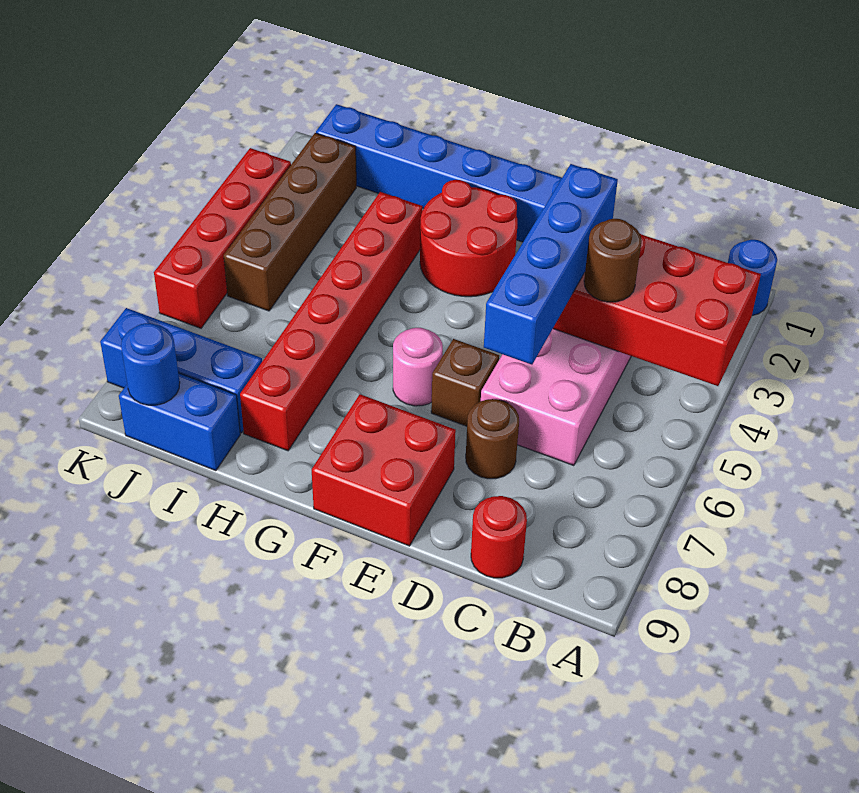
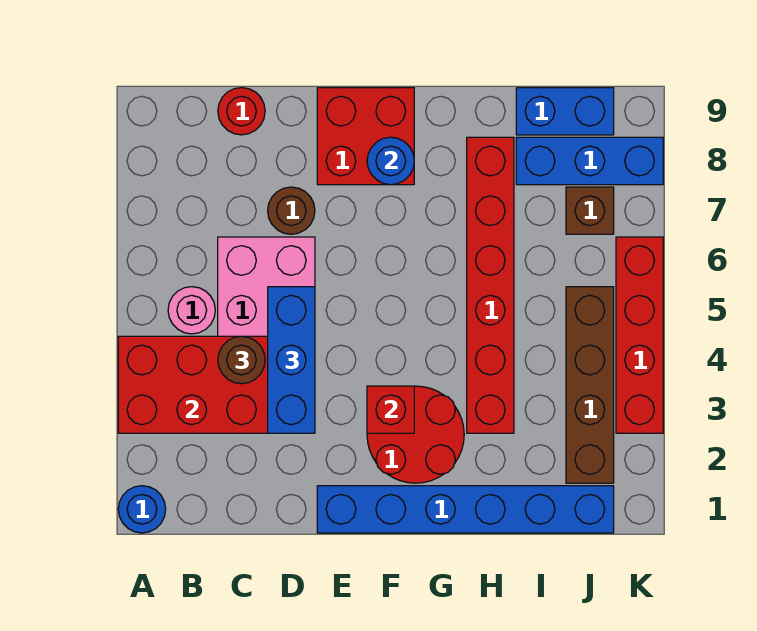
blue brick D3:D6 level 3 -> blue brick D3:D5 level 3
brown brick E6 level 1 -> brown brick J7 level 1
none -> red brick F3 level 2
pink round brick F6 level 1 -> pink round brick B5 level 1
blue round brick J9 level 2 -> blue round brick F8 level 2

